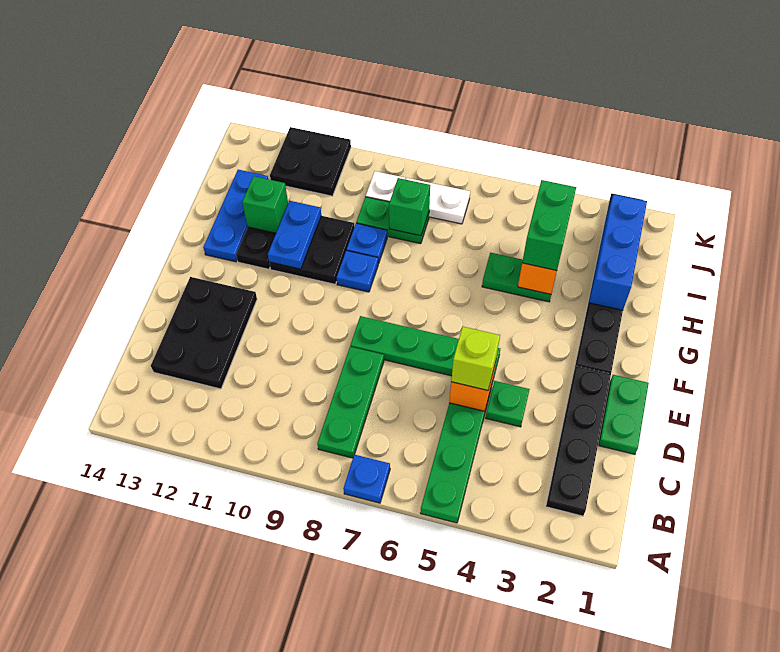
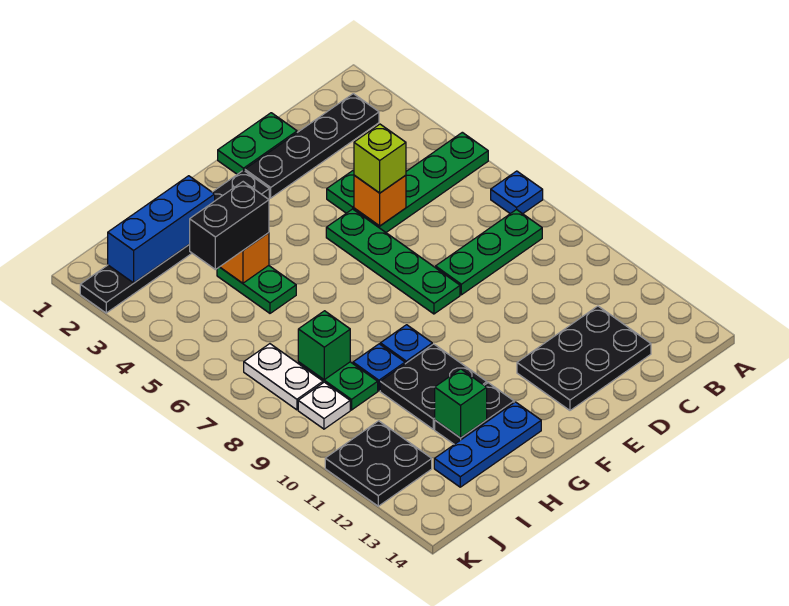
blue plate G11:H11 level 2 -> none
green brick H4:I4 level 3 -> black brick H4:I4 level 3

